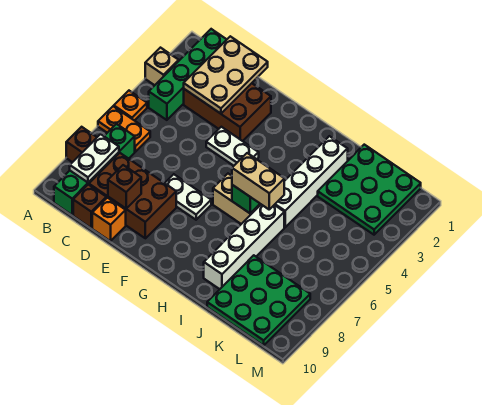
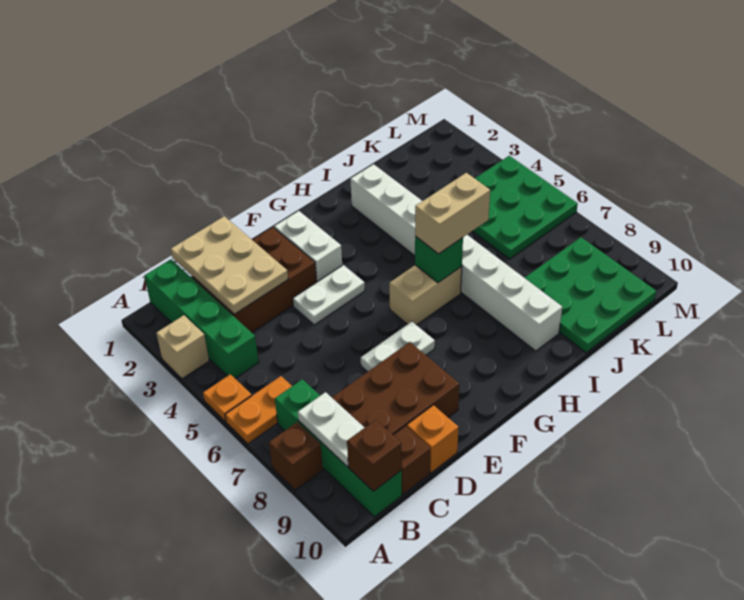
brown brick D9 level 2 -> brown brick B10 level 2
none -> white brick F2:F3 level 1
green plate J1:L3 level 1 -> green plate K4:M6 level 1

